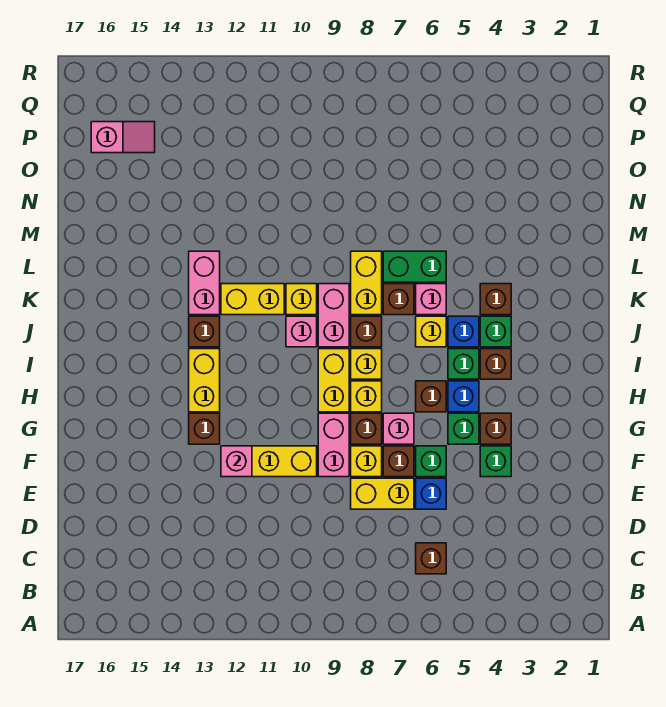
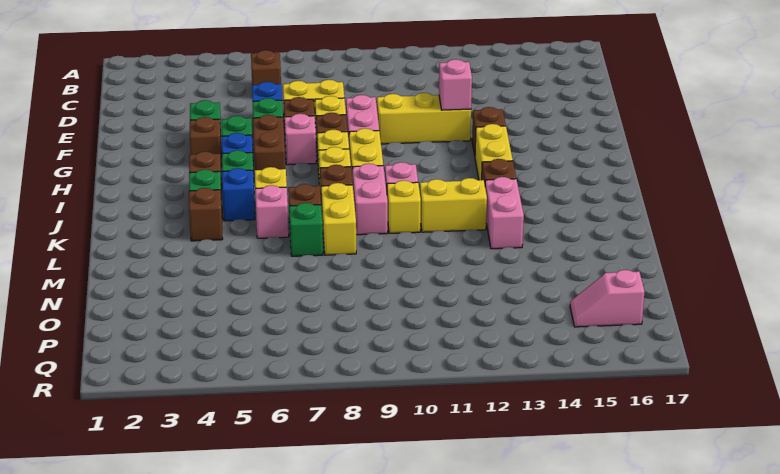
brown brick H6 level 1 -> brown brick G6:H6 level 1
green brick L6:L7 level 1 -> green brick L7 level 1

